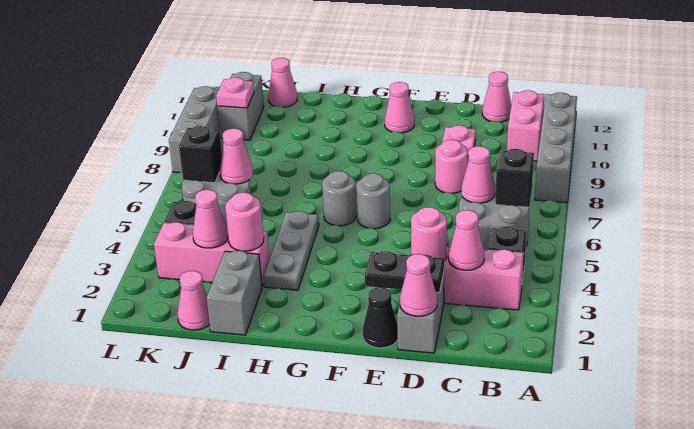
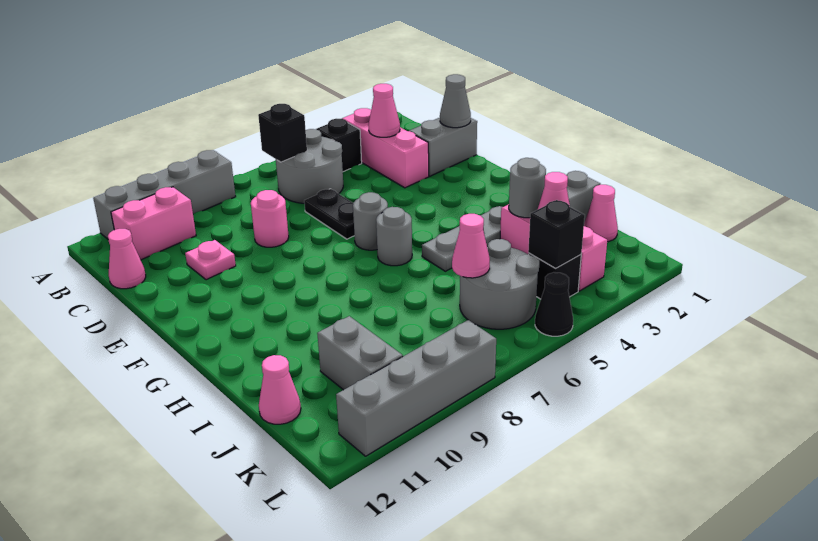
pink cone C6 level 2 -> none
pink cone D1 level 2 -> grey cone D1 level 2
black plate D2:E2 level 2 -> black plate D6:E6 level 1
pink round brick D3 level 2 -> none
black cone E1 level 1 -> black cone L5 level 1
pink cone F11 level 1 -> none
pink round brick I3 level 2 -> grey round brick I3 level 2
black brick K6 level 2 -> black brick K4 level 2
grey brick K10:K11 level 1 -> grey brick J10:K10 level 1
pink plate K10 level 2 -> none
grey brick L8:L10 level 1 -> grey brick L8:L11 level 1

